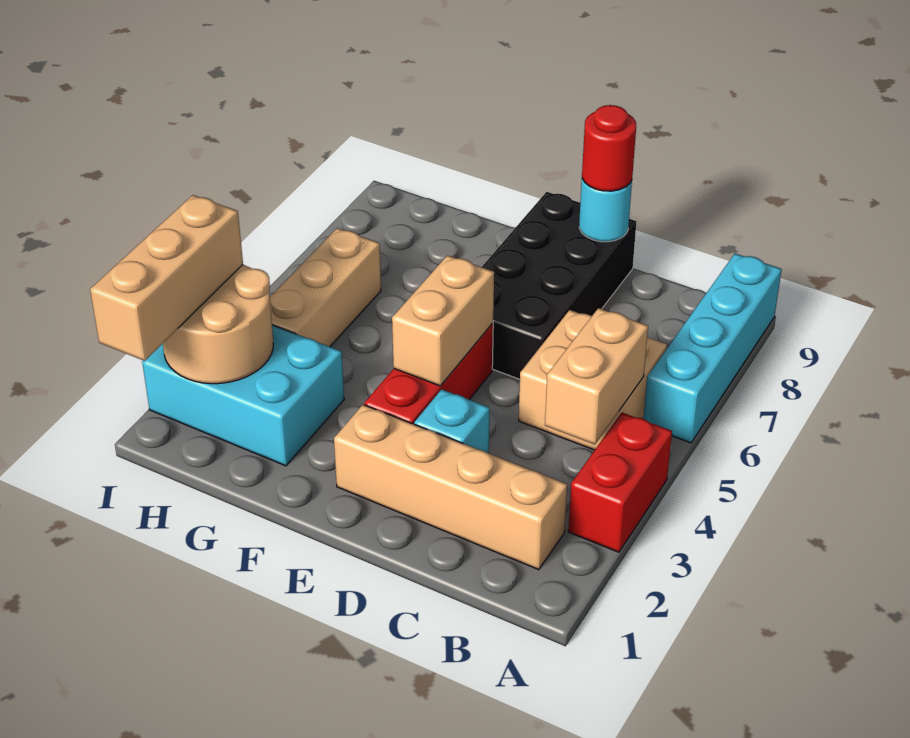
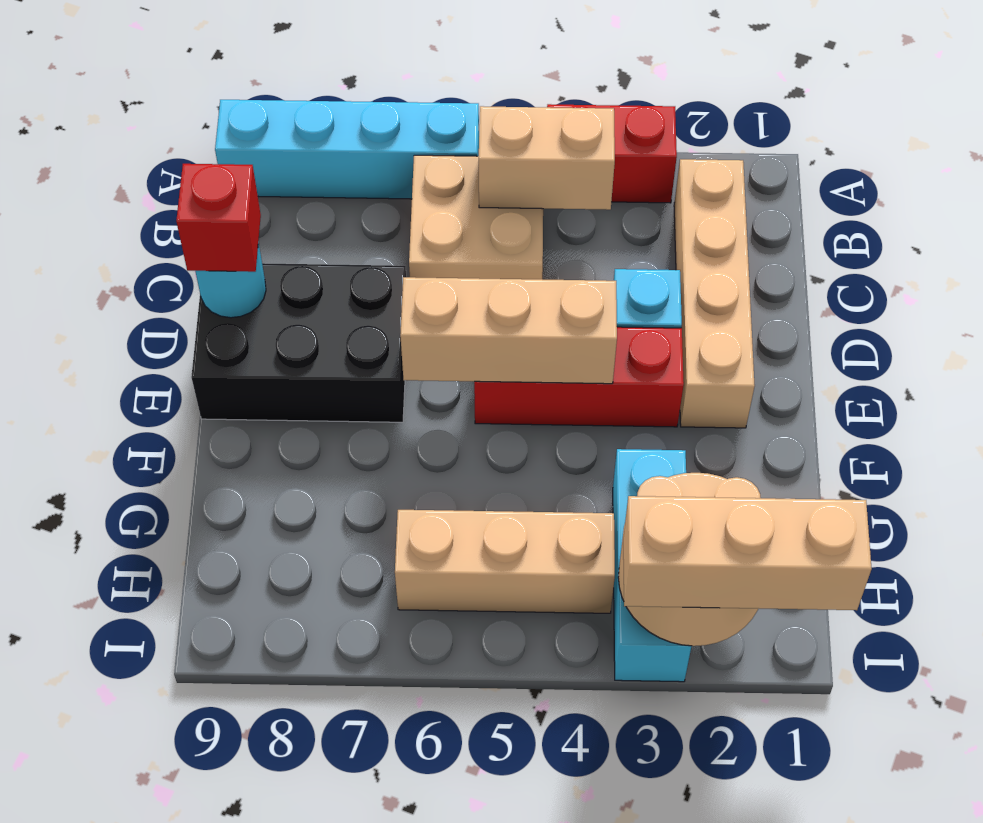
black brick D6:E9 level 1 -> black brick D7:E9 level 1
red round brick D9 level 3 -> red brick D9 level 3
tan brick E4:E5 level 2 -> tan brick E4:E6 level 2
cyan brick G2:I3 level 1 -> cyan brick G3:I3 level 1

